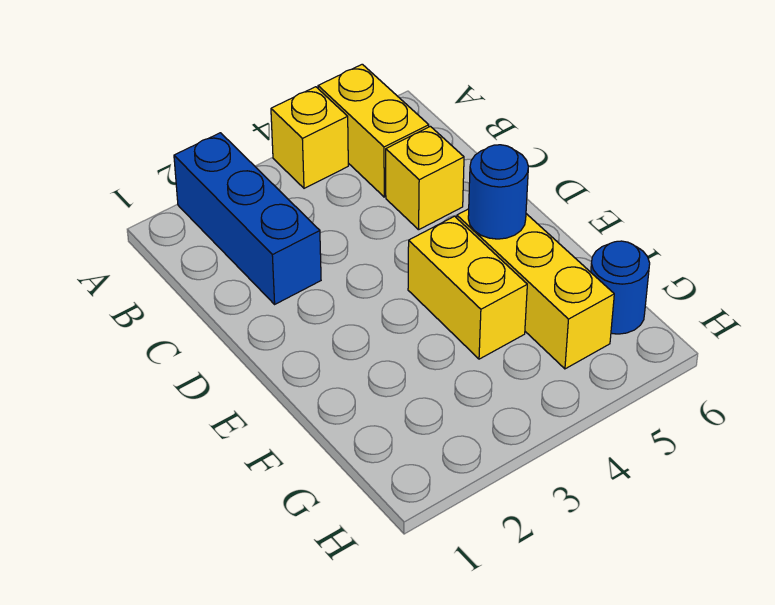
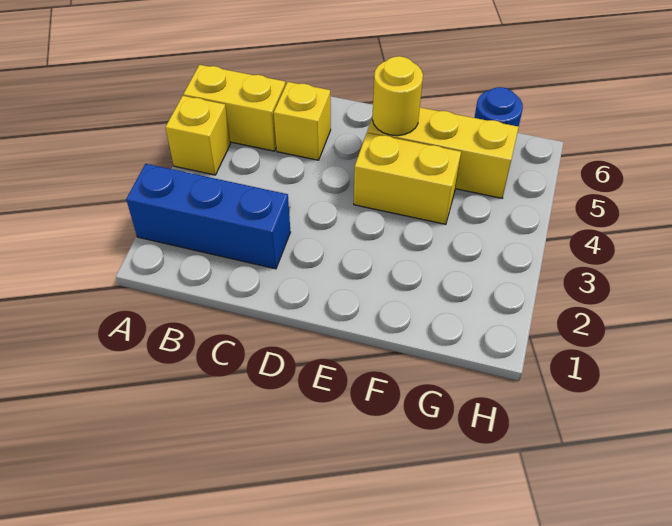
blue round brick E5 level 2 -> yellow round brick E5 level 2

